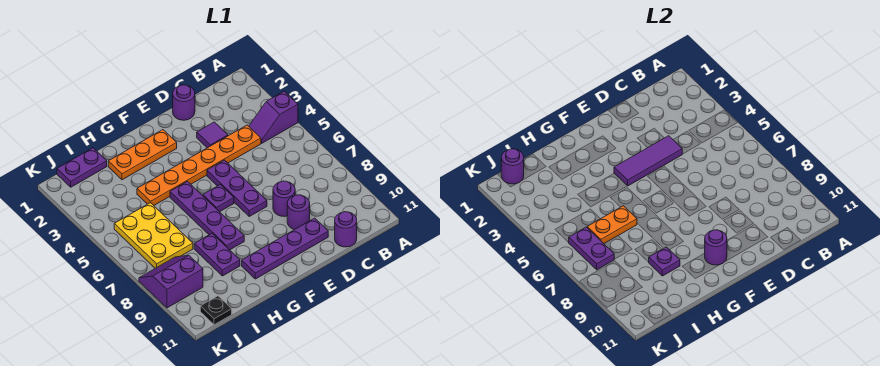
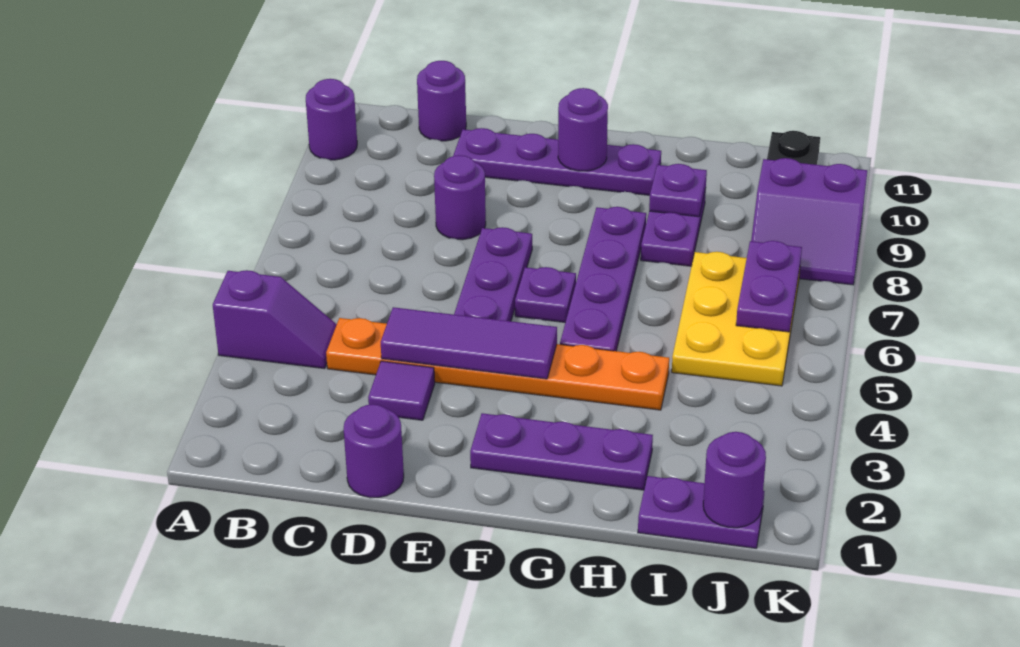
purple round brick D9 level 1 -> purple round brick A10 level 1
orange plate F2:H2 level 1 -> purple plate F2:H2 level 1
orange plate H6:I6 level 2 -> none

